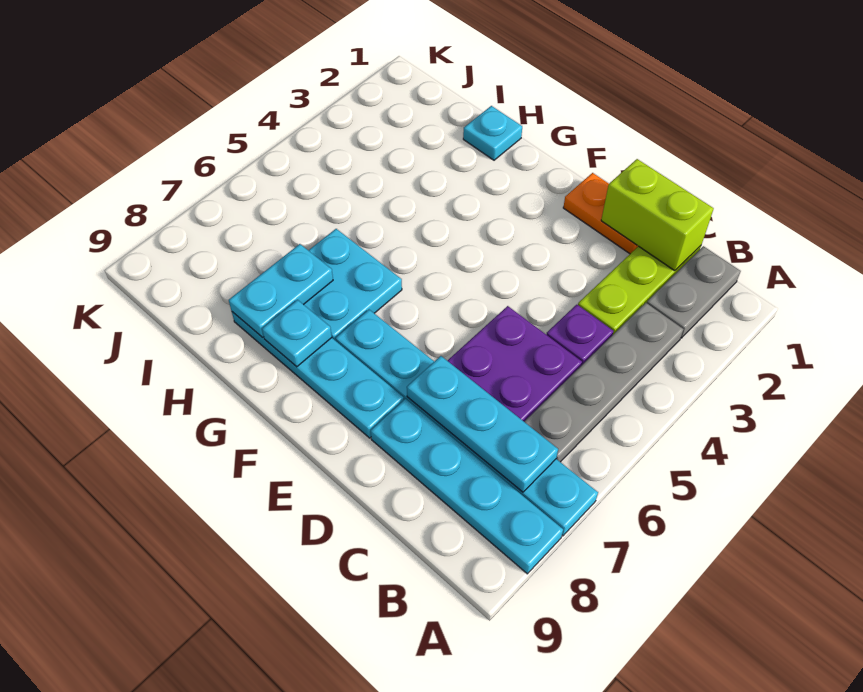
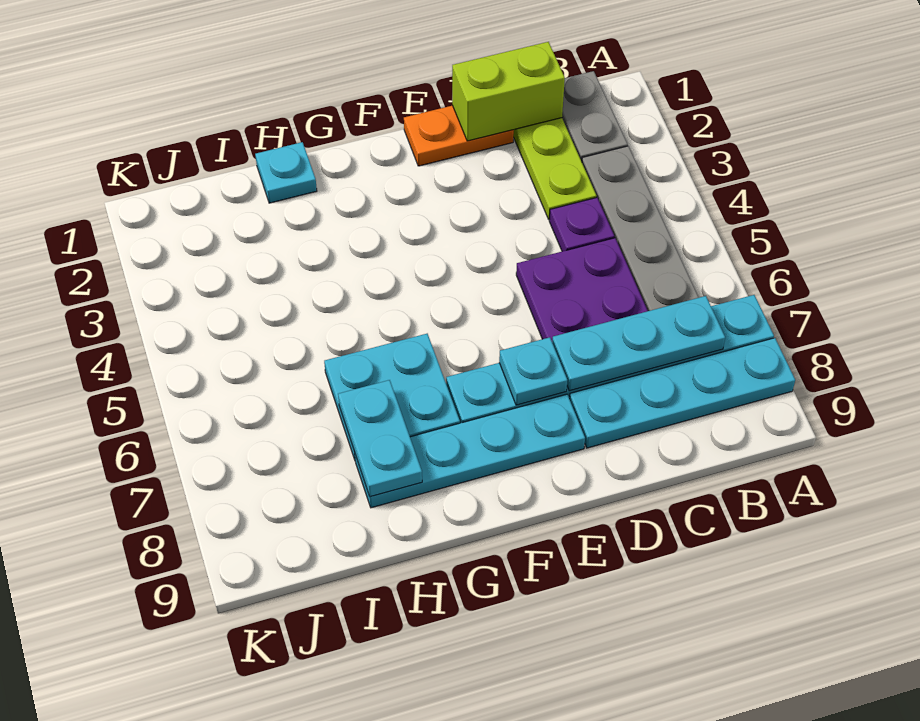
cyan plate G8 level 2 -> cyan plate E7 level 2

